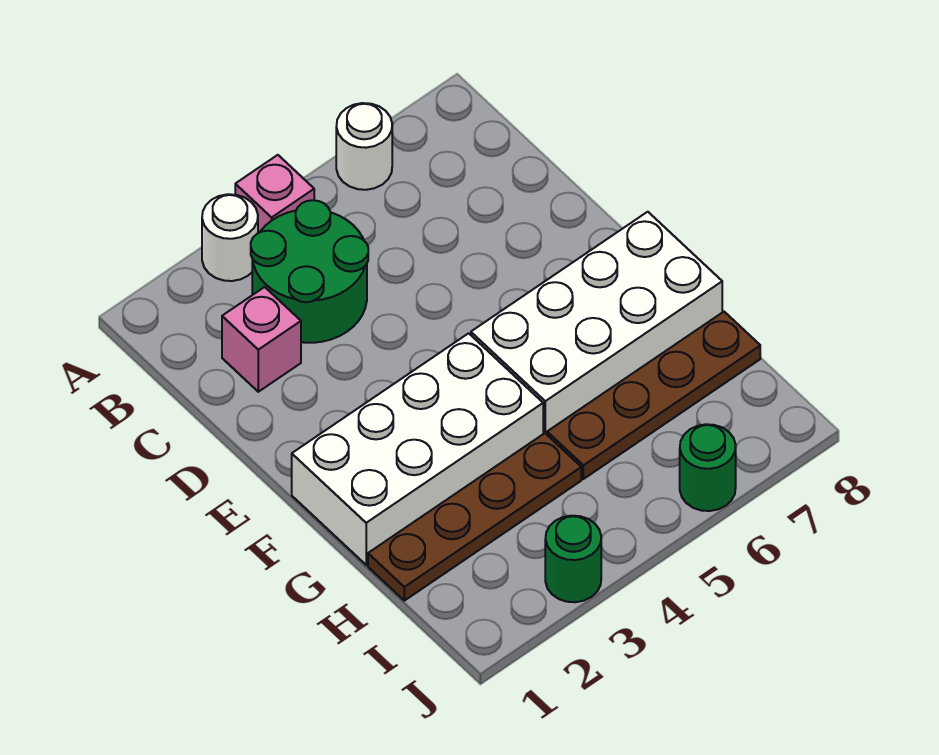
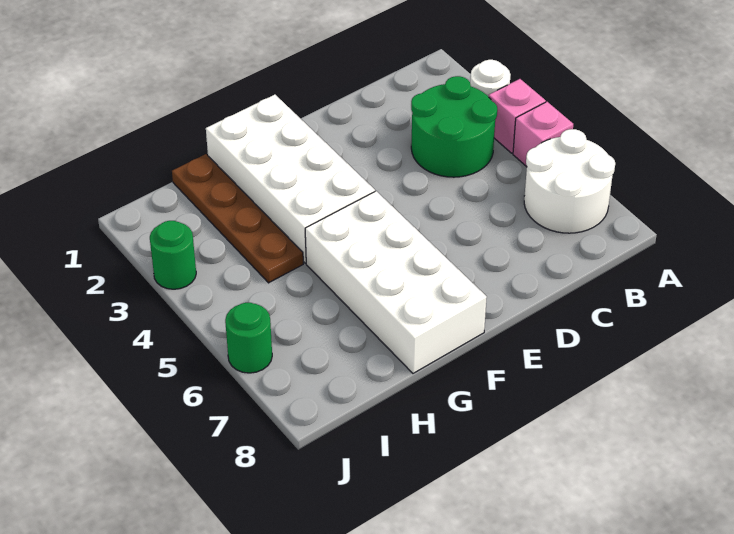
white round brick A6 level 1 -> white round brick A6:B7 level 1
pink brick C2 level 1 -> pink brick A5 level 1
brown plate H5:H8 level 1 -> none

